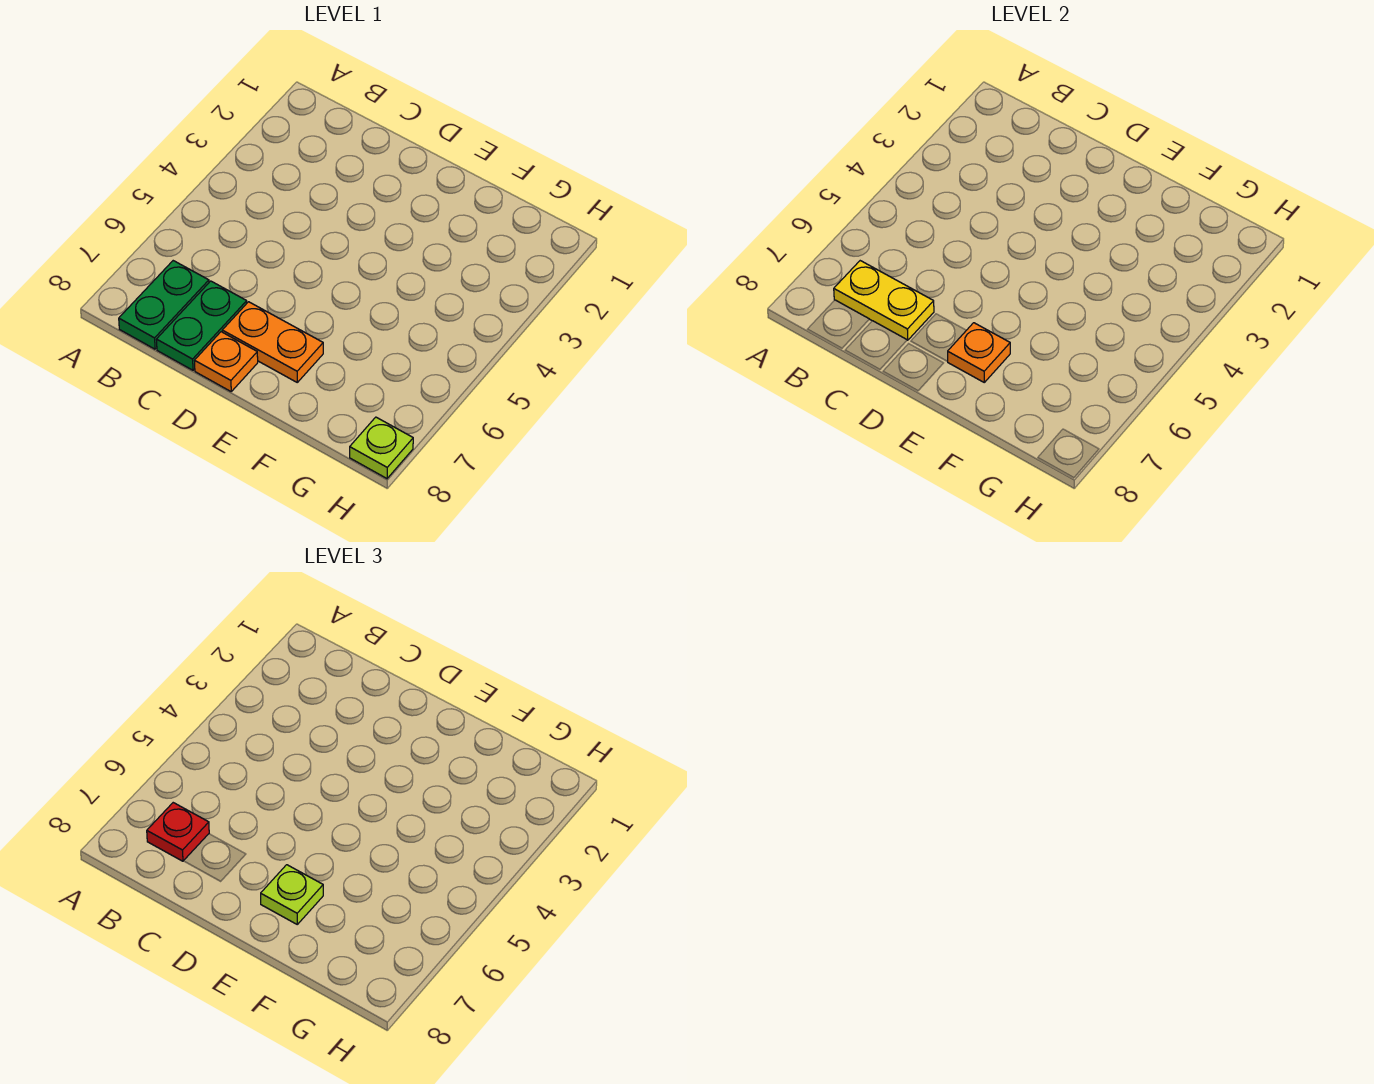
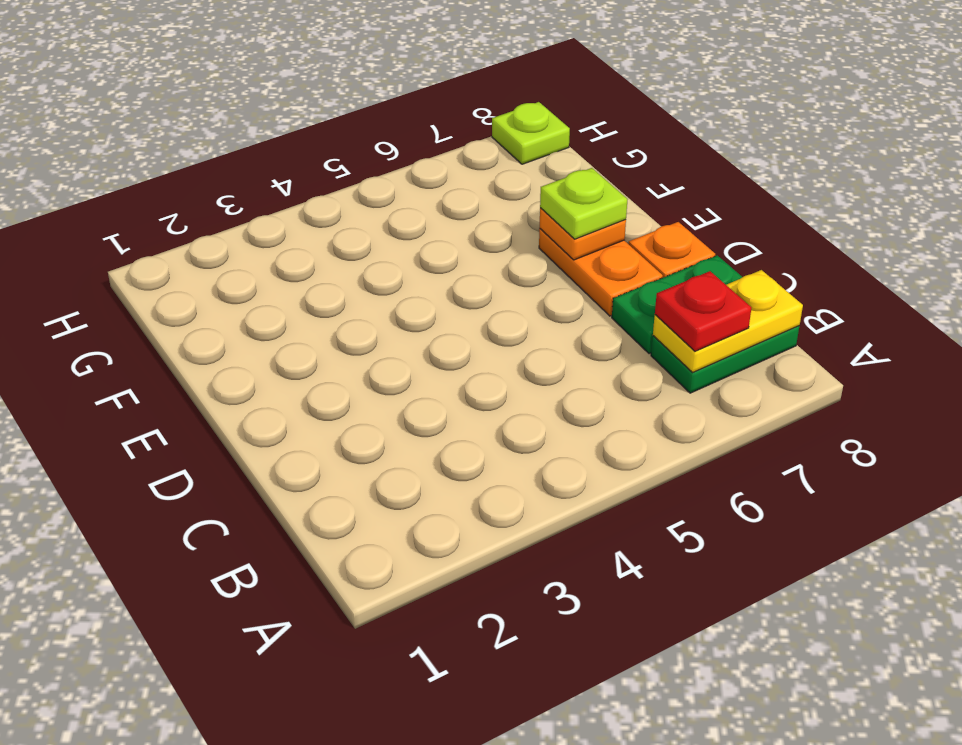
yellow plate B7:C7 level 2 -> yellow plate B7:B8 level 2

